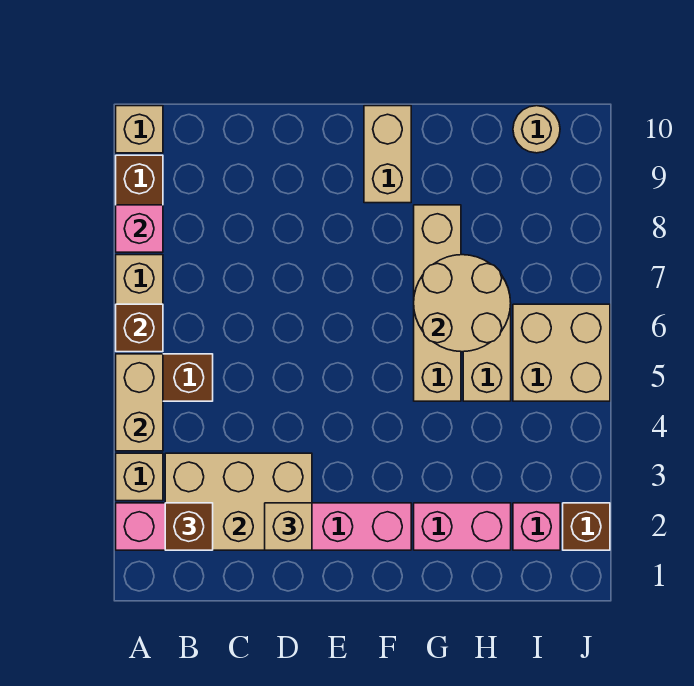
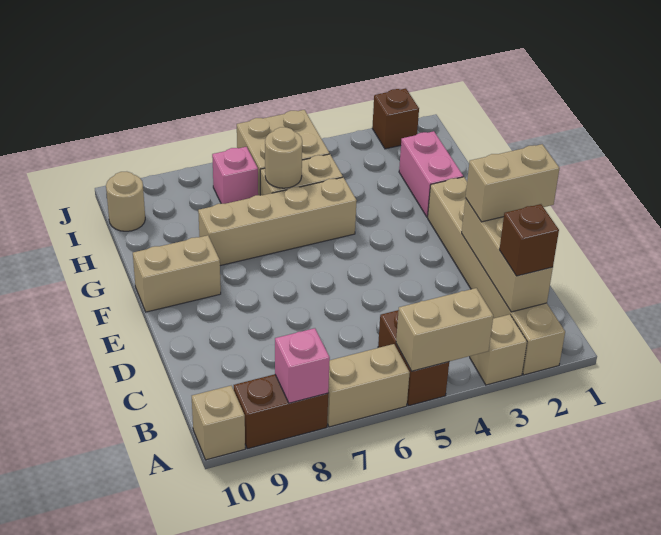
pink brick A2:F2 level 1 -> tan brick A2:F2 level 1
brown brick A6 level 2 -> none
tan brick B2:D3 level 2 -> tan brick B2:D2 level 2
tan brick D2 level 3 -> tan brick D1:D2 level 3
tan round brick G6:H7 level 2 -> tan round brick H6 level 2
pink brick I2 level 1 -> pink brick I7 level 1

